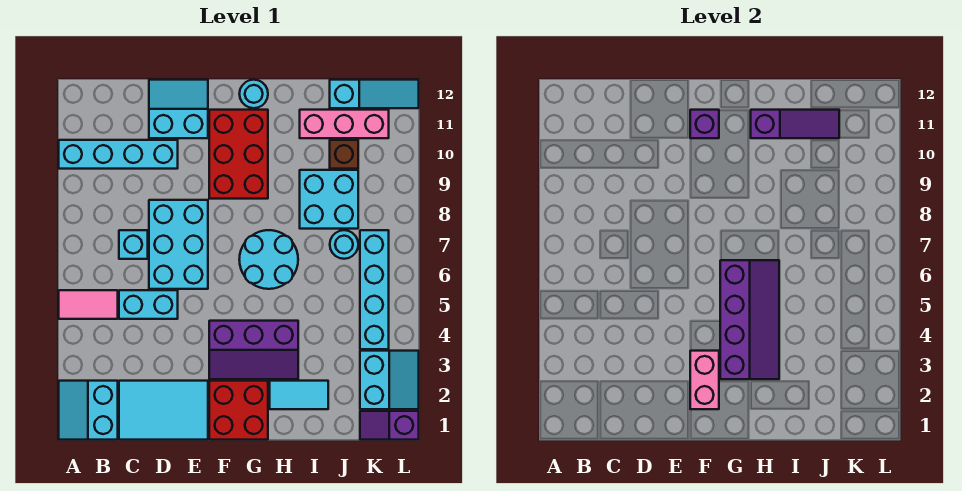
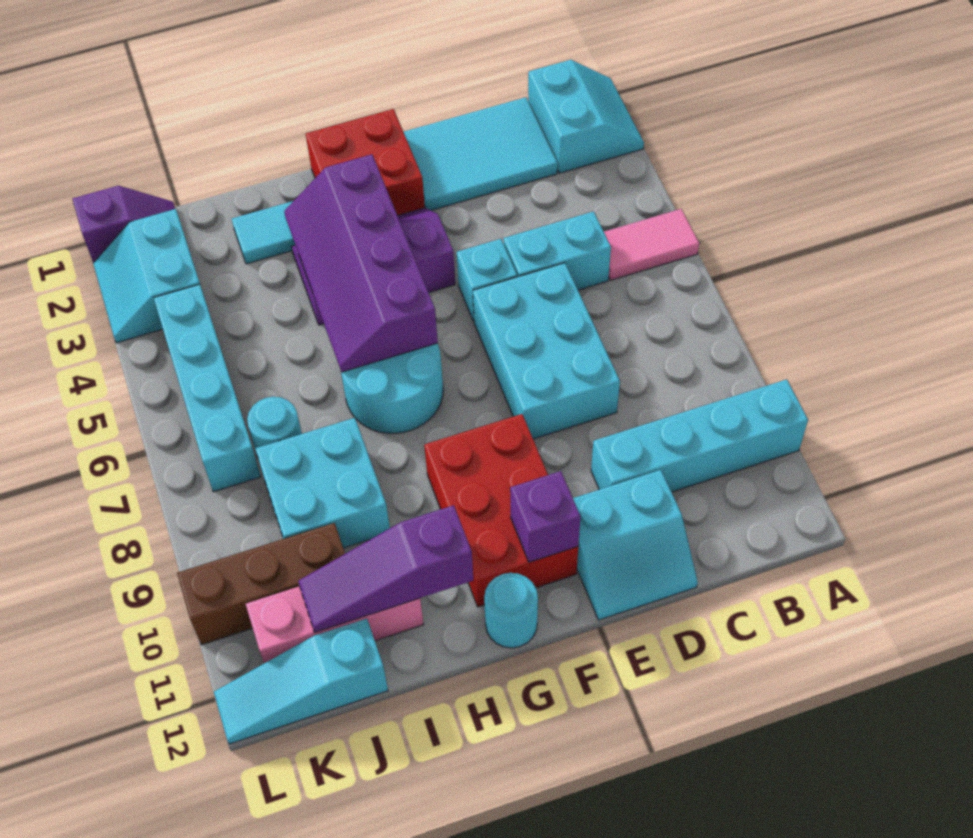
cyan brick C7 level 1 -> cyan brick E5 level 1
pink brick F2:F3 level 2 -> none
brown brick J10 level 1 -> brown brick J10:L10 level 1

